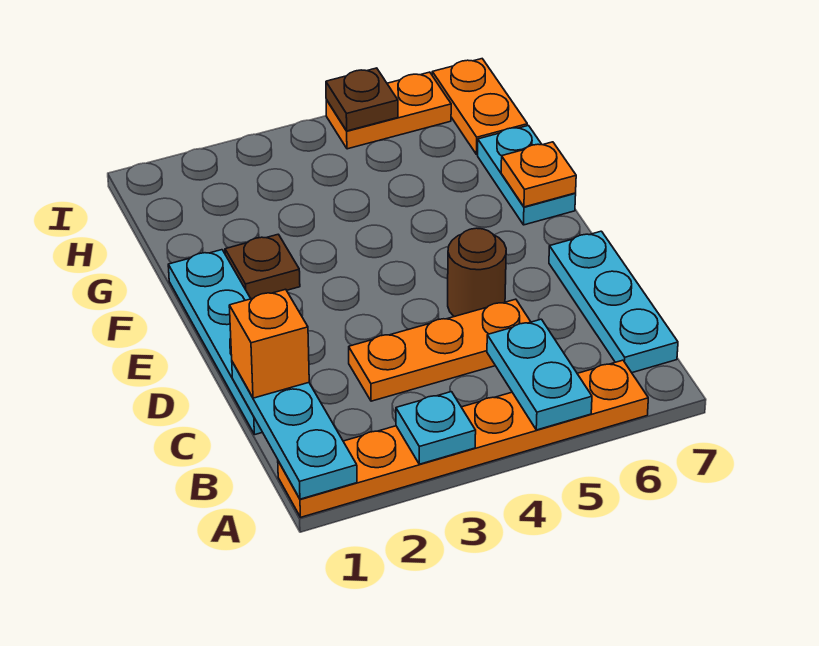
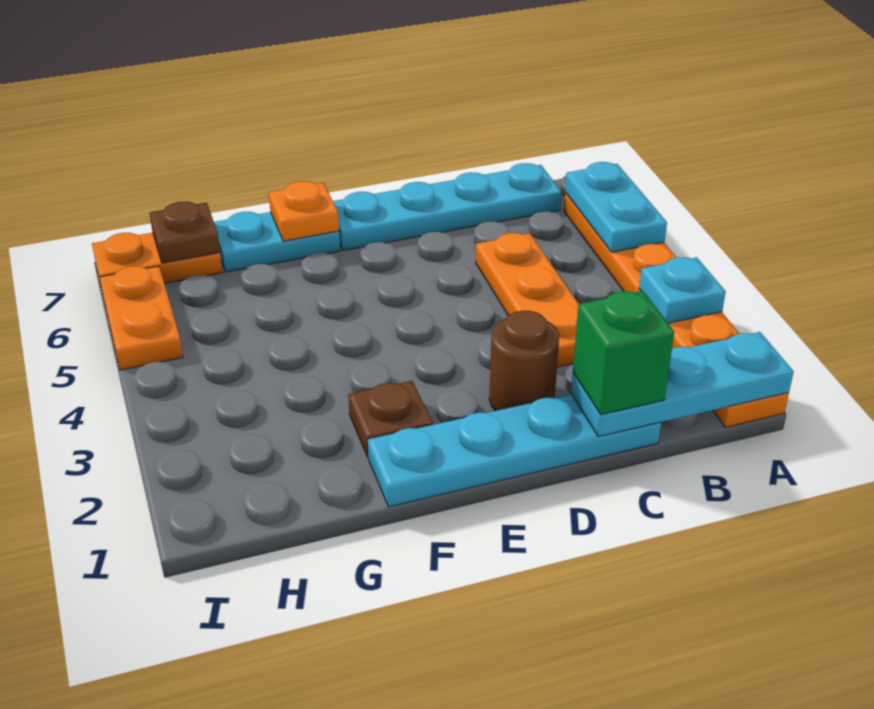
cyan plate A5:B5 level 2 -> cyan plate A5:A6 level 2
cyan plate B7:D7 level 1 -> cyan plate B7:E7 level 1
orange brick C1 level 3 -> green brick C1 level 3
brown round brick D5 level 1 -> brown round brick D2 level 1
brown plate I5 level 2 -> brown plate H7 level 2

